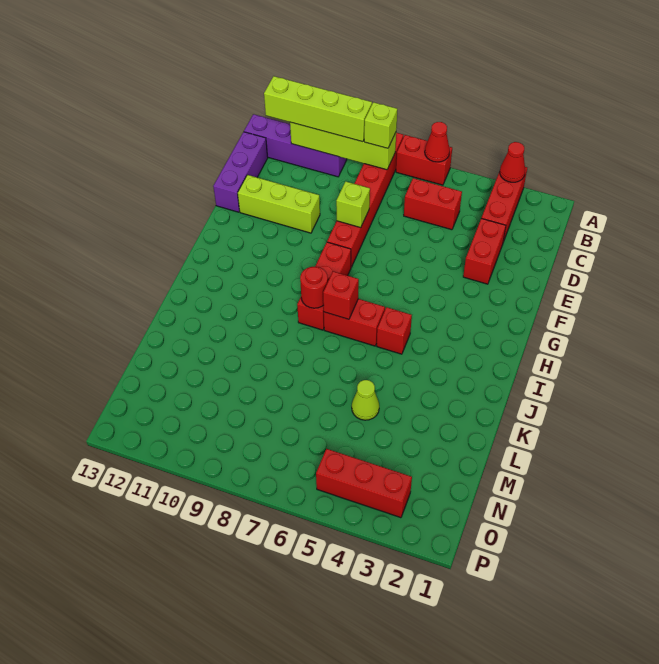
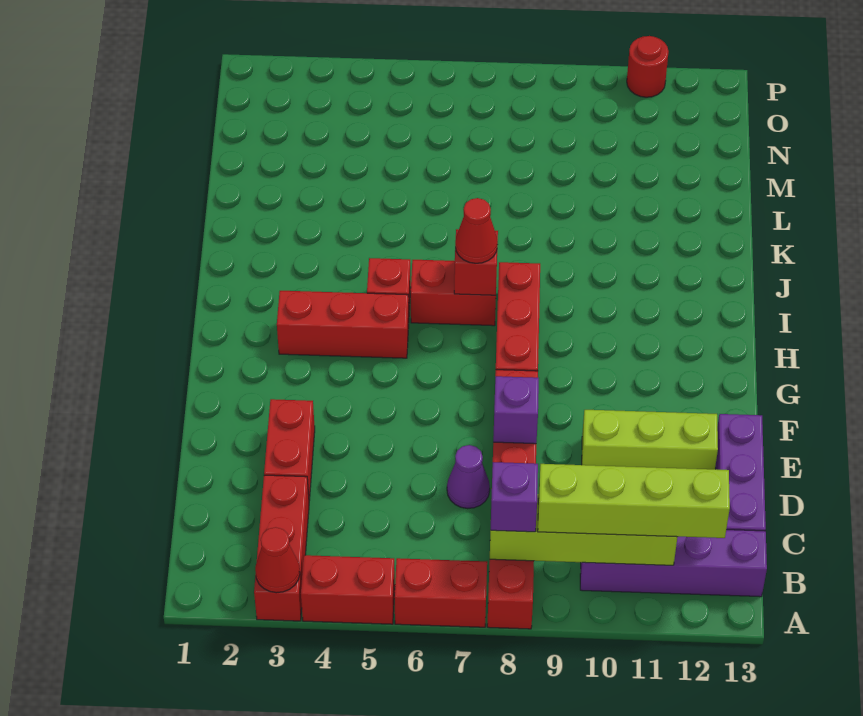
red cone A6 level 2 -> red cone I7 level 3
lime brick B8 level 3 -> purple brick B8 level 3
red brick C5:C6 level 1 -> red brick A4:A5 level 1
none -> purple cone D7 level 1
lime brick E8 level 2 -> purple brick E8 level 2
red round brick I8 level 2 -> red round brick P11 level 1
lime cone L5 level 1 -> none
red brick O3:O5 level 1 -> red brick H3:H5 level 1

